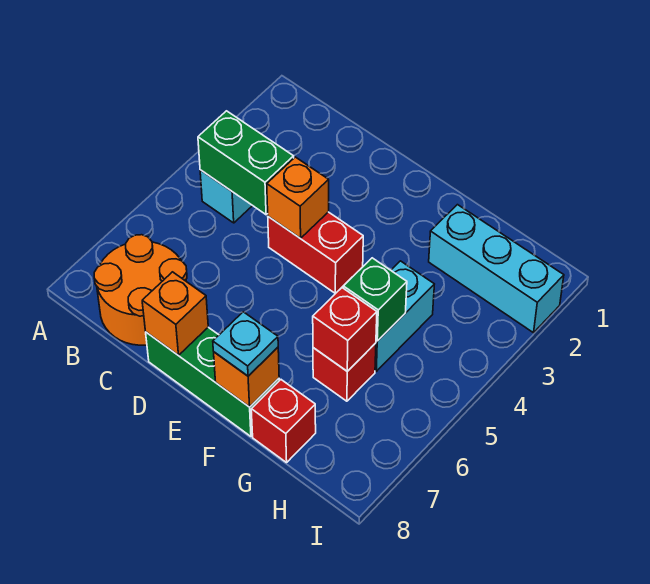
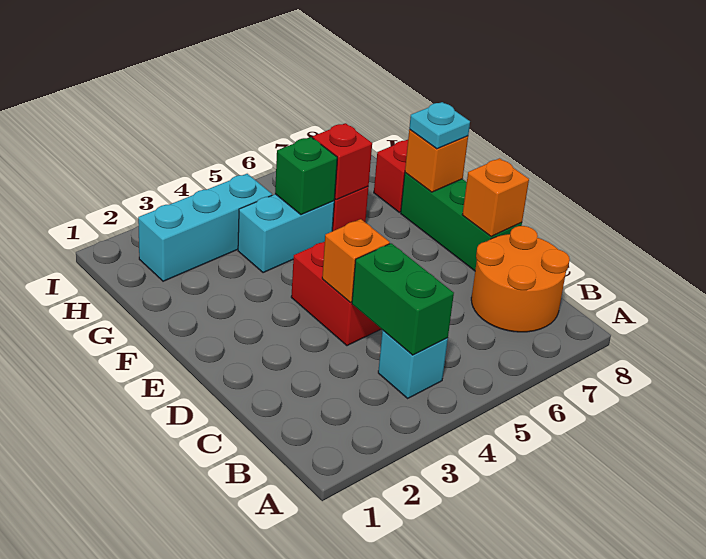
cyan brick G2:I2 level 1 -> cyan brick H2:H4 level 1

